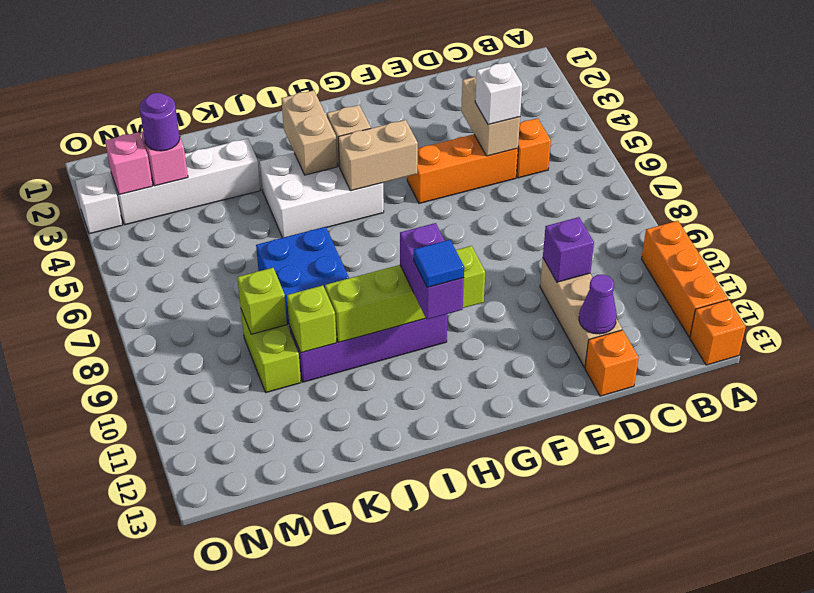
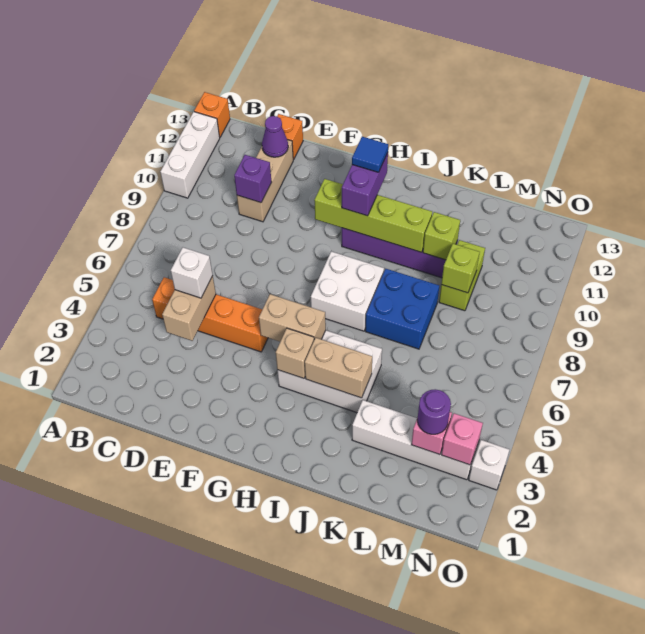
orange brick A10:A12 level 1 -> white brick A10:A12 level 1
none -> white brick H7:I8 level 1
tan brick I3:I4 level 2 -> tan brick I4:J4 level 2

